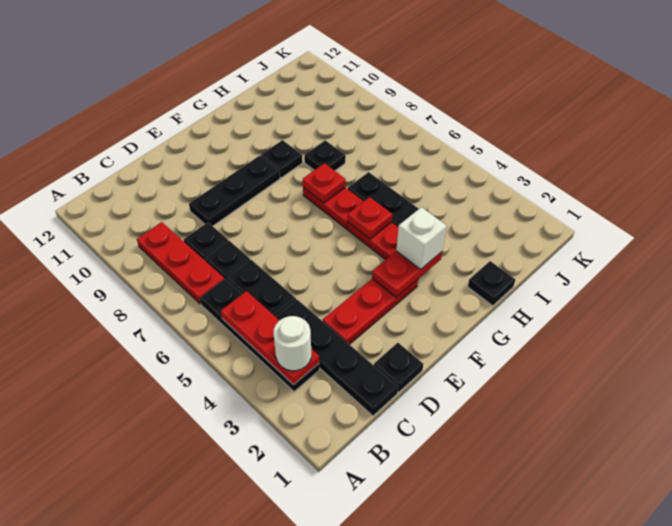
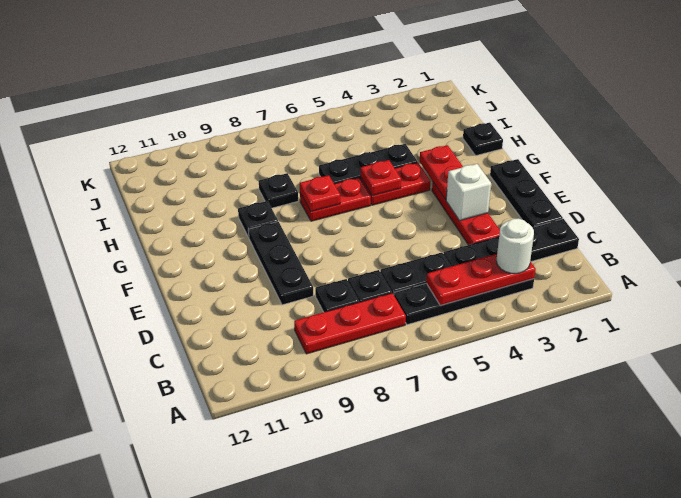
black plate D1 level 1 -> black plate D1:F1 level 1
white brick G3 level 3 -> white brick E3 level 2

